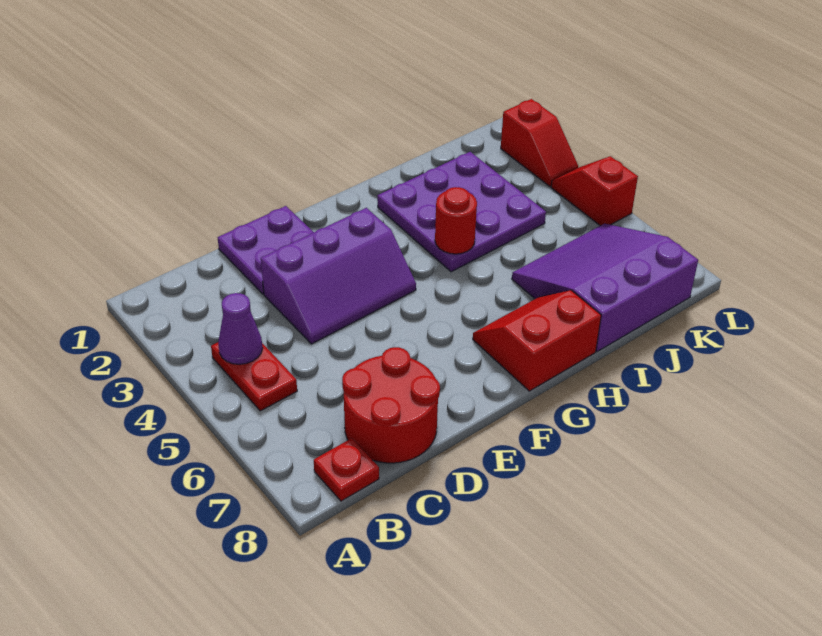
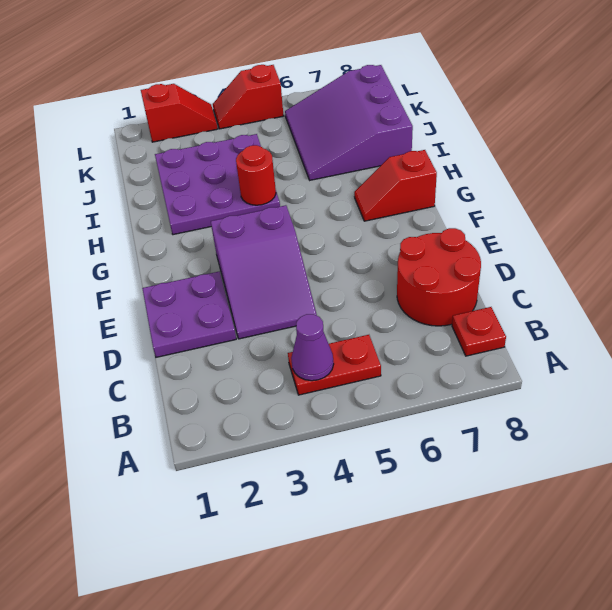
purple slope D3:F4 level 1 top 3 -> purple slope D3:F4 level 1 top F
red slope G7:H8 level 1 top 8 -> red slope G7:G8 level 1 top 8

